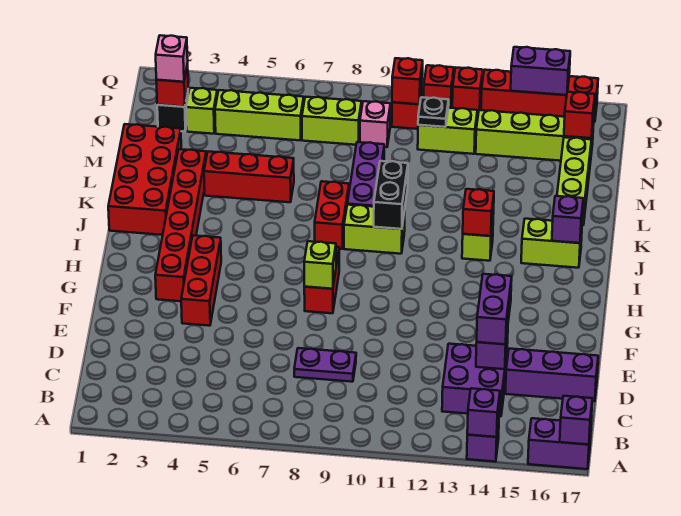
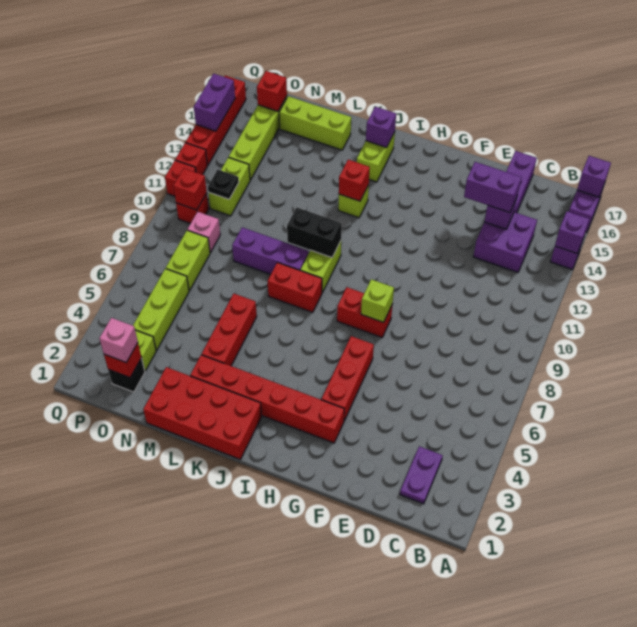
purple plate D8:D9 level 1 -> purple plate C2:C3 level 1
red brick F4:H4 level 1 -> red brick G4:G6 level 1

